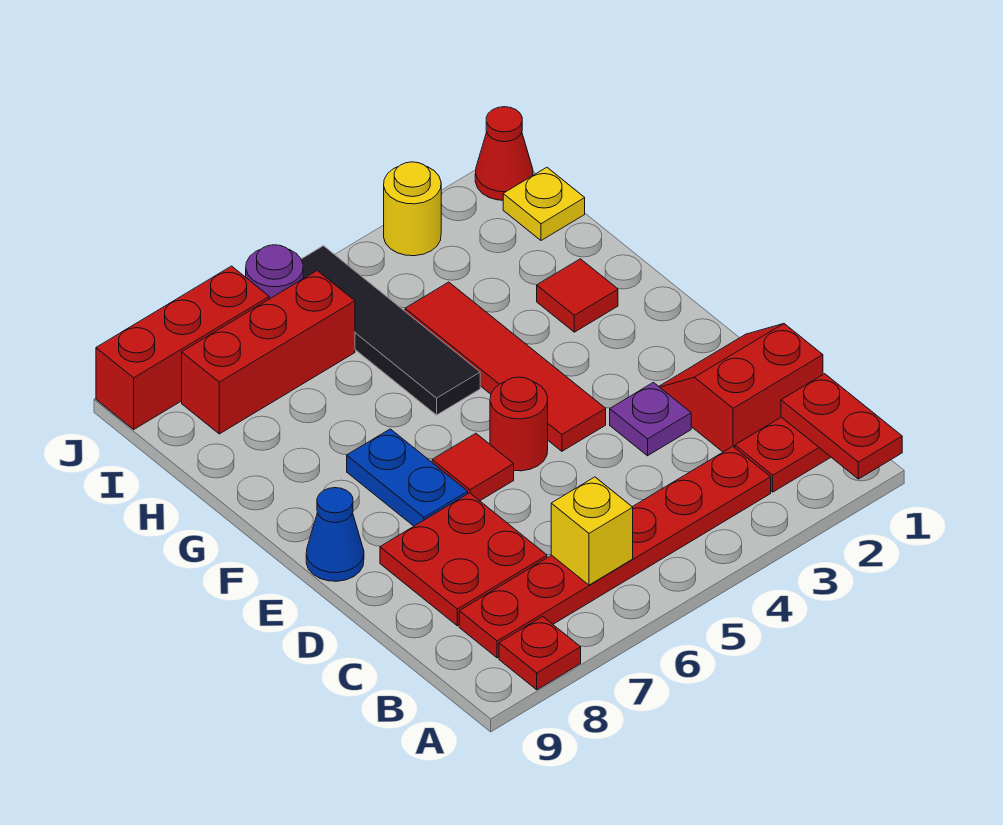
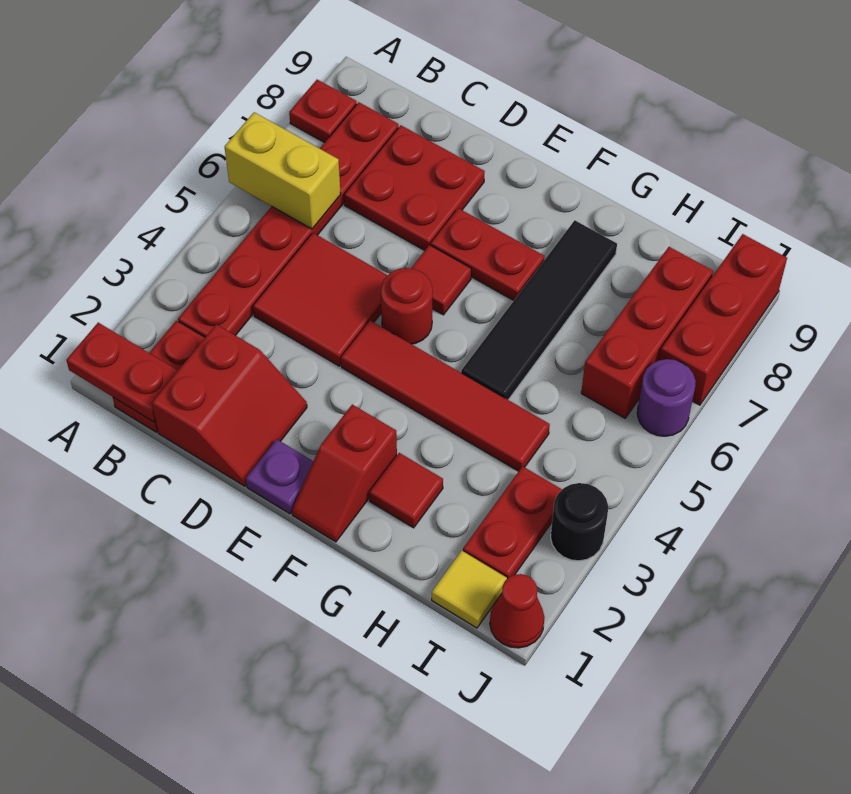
yellow brick B6 level 2 -> yellow brick A6:B6 level 2
none -> red tile C4:D5 level 1
purple plate D3 level 1 -> purple plate E1 level 1
blue plate E7:F7 level 1 -> red plate E7:F7 level 1
blue cone E9 level 1 -> none
none -> red slope F1:F2 level 1 top 2
black tile G5:J5 level 1 -> black tile G5:G8 level 1
yellow plate I1 level 1 -> yellow tile I1 level 1
none -> red plate I2:I3 level 1
yellow round brick J3 level 1 -> black round brick J3 level 1

